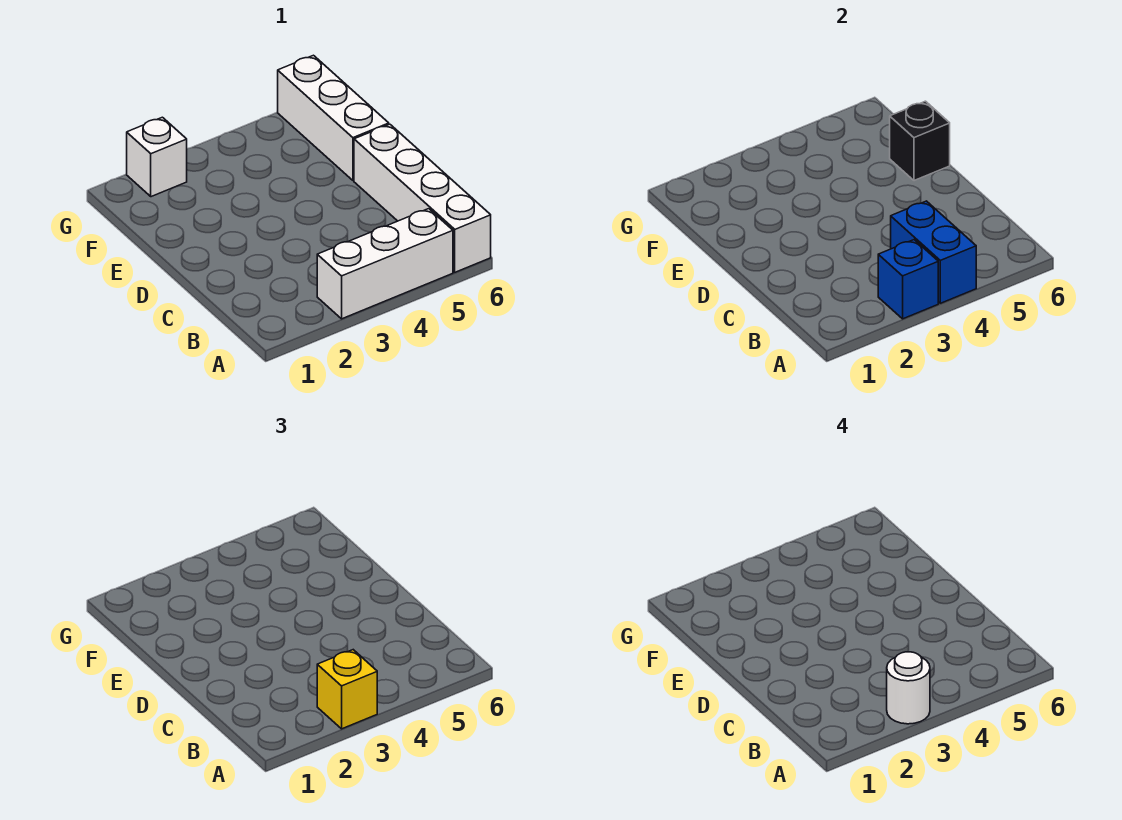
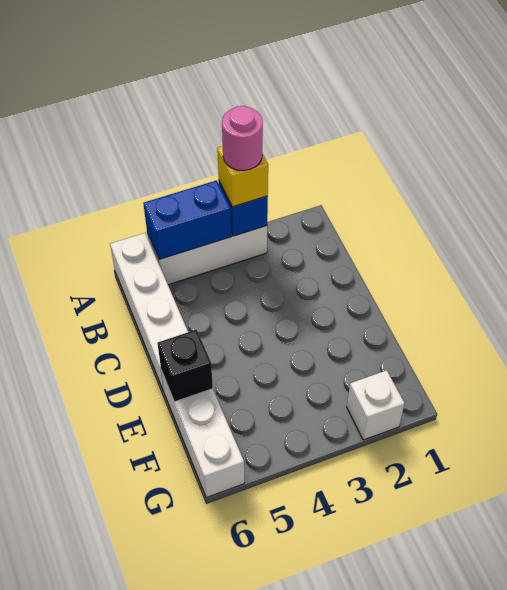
white round brick A3 level 4 -> pink round brick A3 level 4
blue brick A4:B4 level 2 -> blue brick A4:A5 level 2

